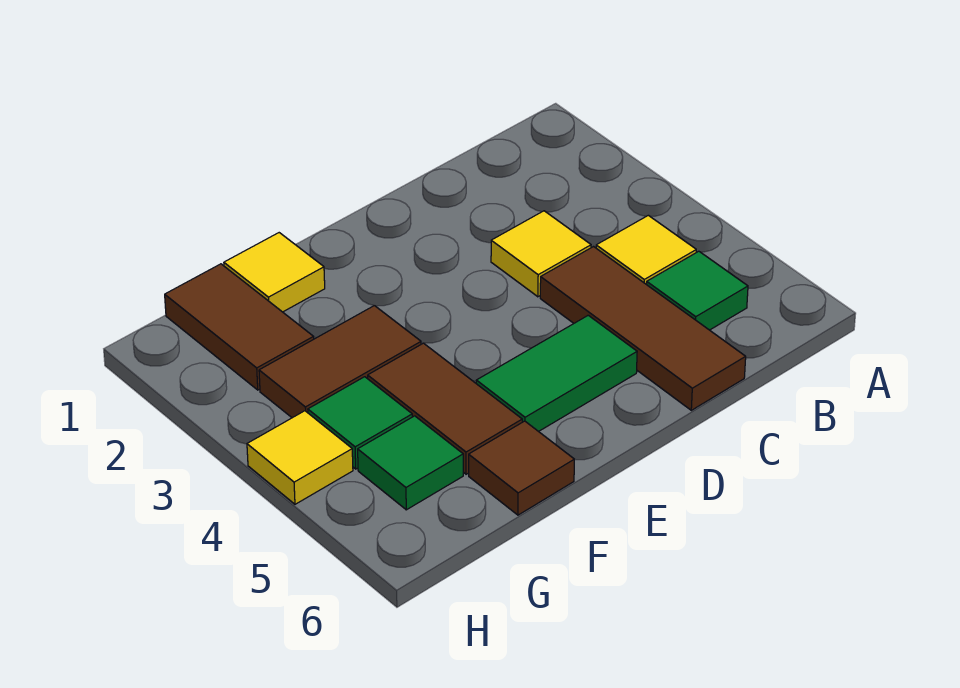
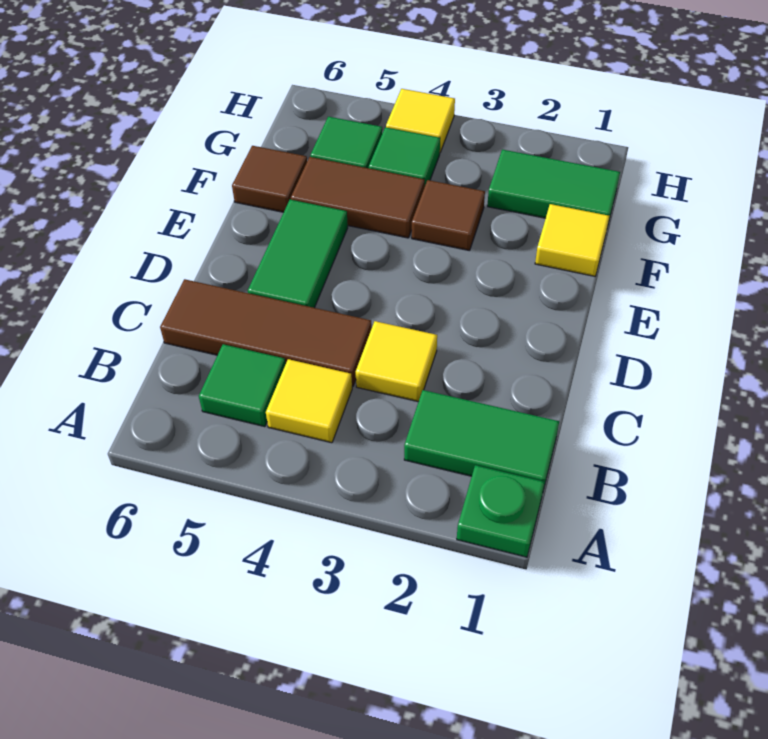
none -> green plate A1 level 1
none -> green tile B1:B2 level 1
brown tile F3:G3 level 1 -> brown tile F3 level 1
brown tile G1:G2 level 1 -> green tile G1:G2 level 1

